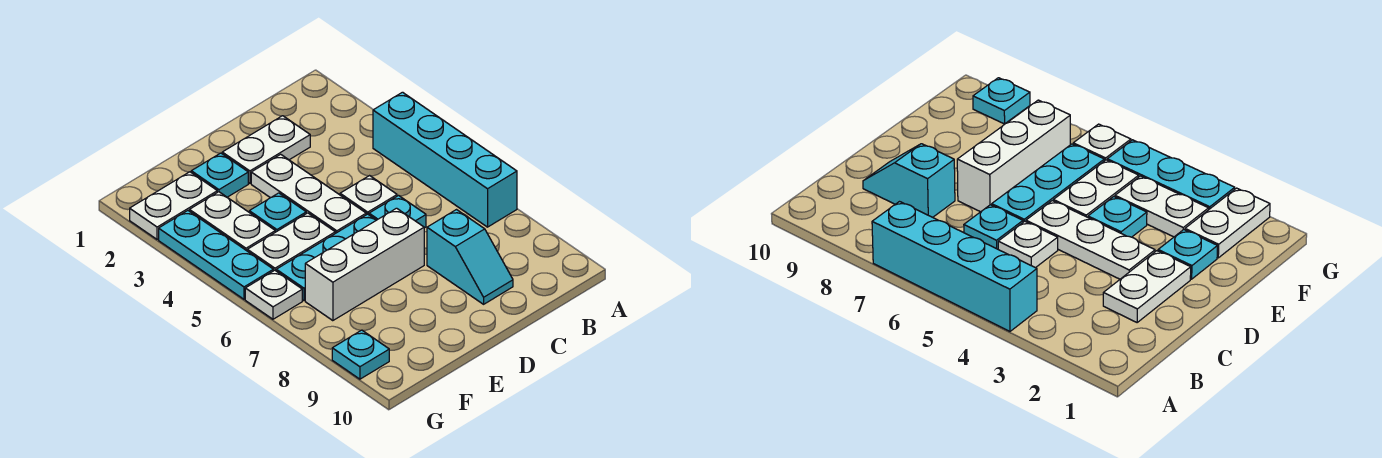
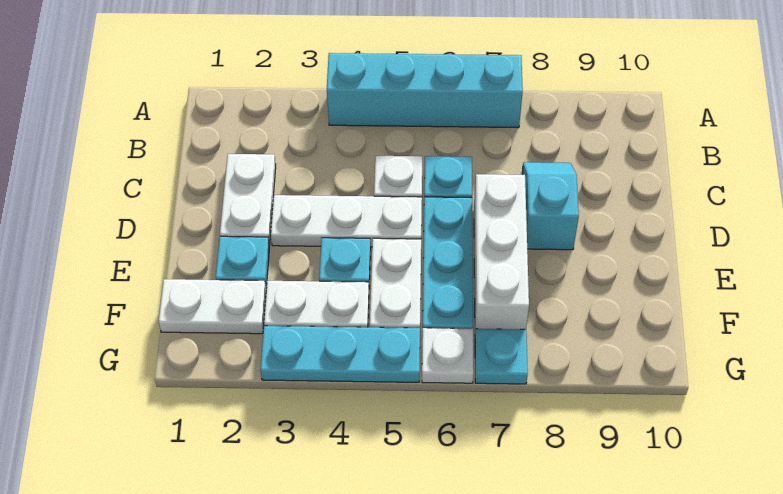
cyan slope C8:C9 level 1 top 8 -> cyan slope C8:D8 level 1 top D
white plate F2:G2 level 1 -> white plate F1:F2 level 1
cyan plate G9 level 1 -> cyan plate G7 level 1

